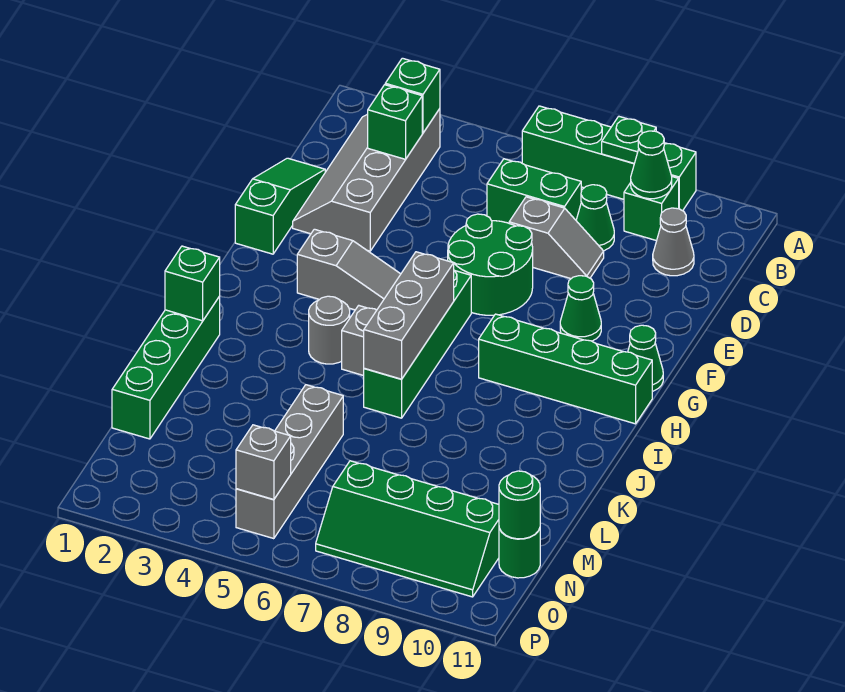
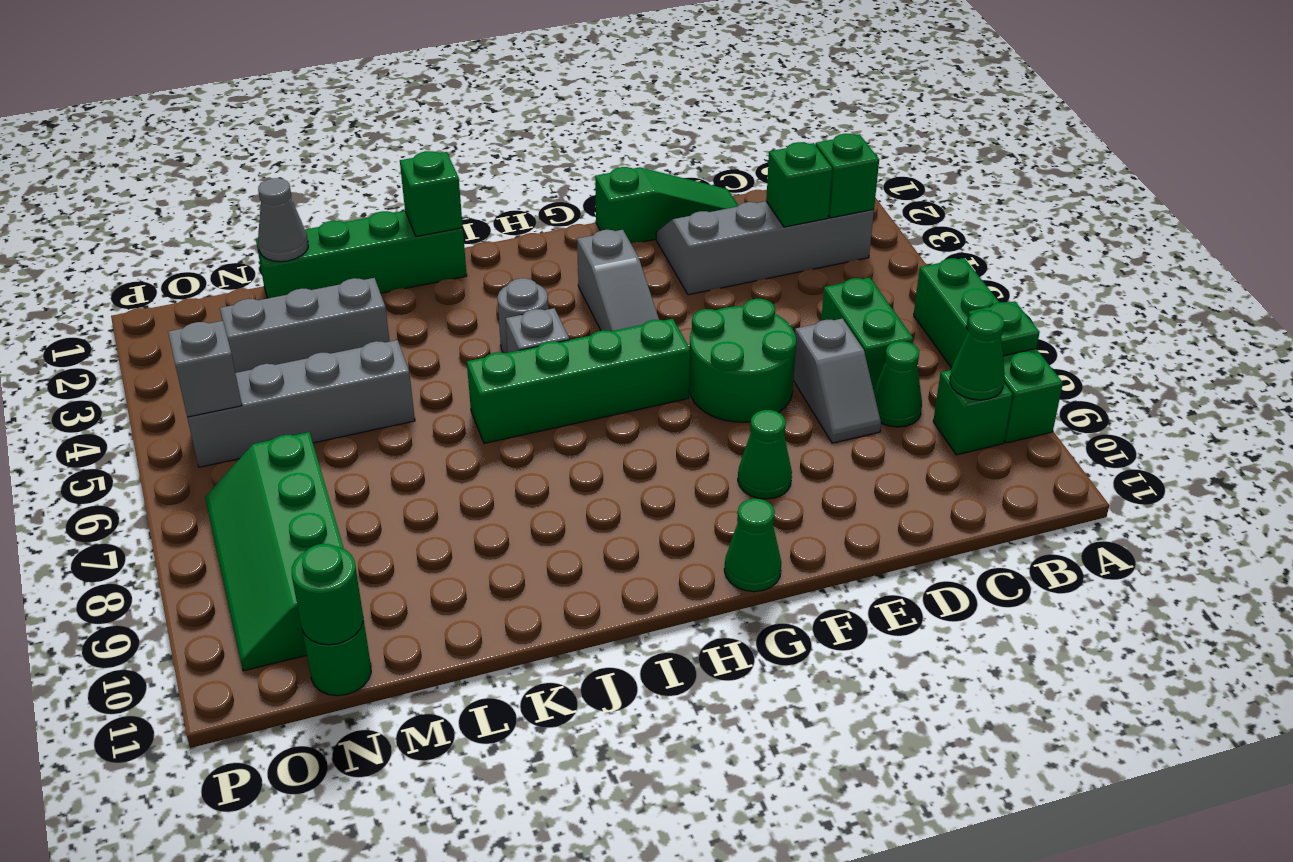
grey cone C10 level 1 -> grey cone M1 level 2
grey brick H6:J6 level 2 -> grey brick L3:N3 level 1
green brick H8:H11 level 1 -> none

